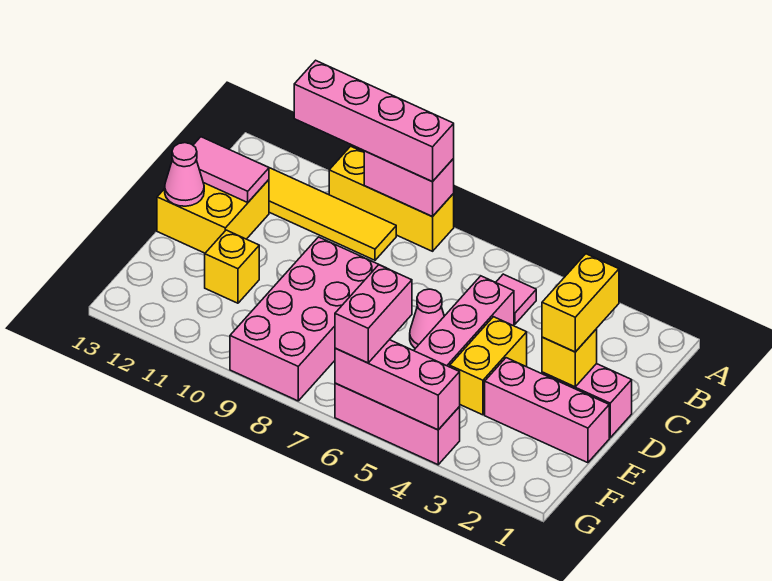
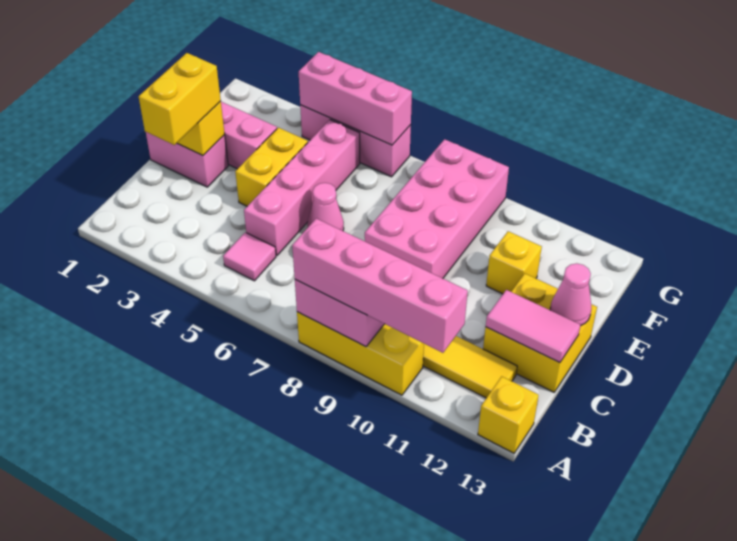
none -> yellow brick A13 level 1
pink brick F6:G6 level 3 -> none

